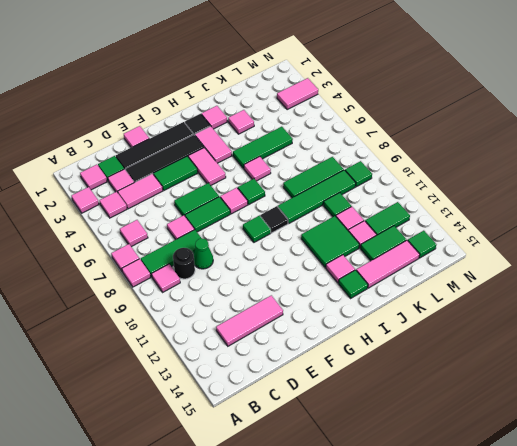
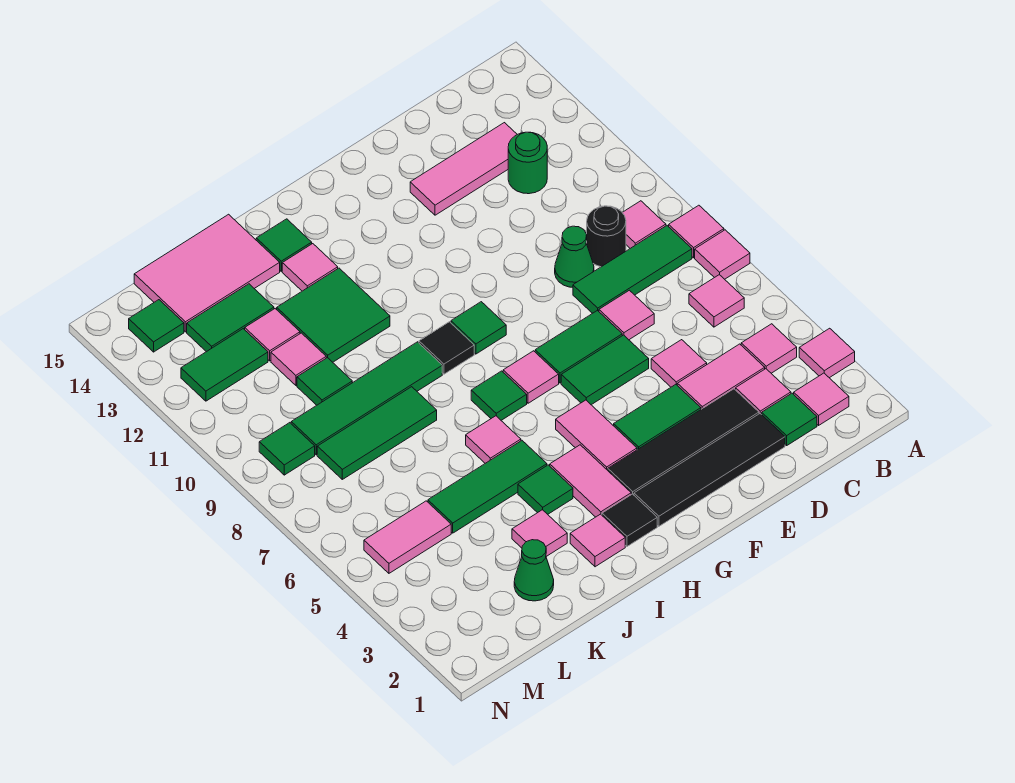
none -> green round brick C12 level 1
pink tile E1 level 1 -> pink tile D5 level 1
none -> green tile I4 level 1
pink tile J14:L14 level 1 -> pink tile J14:L15 level 1
none -> green cone K2 level 1
pink tile M3:N3 level 1 -> pink tile L5:M5 level 1

